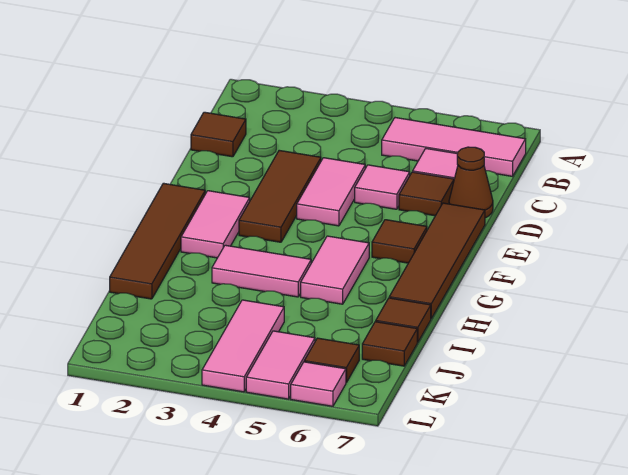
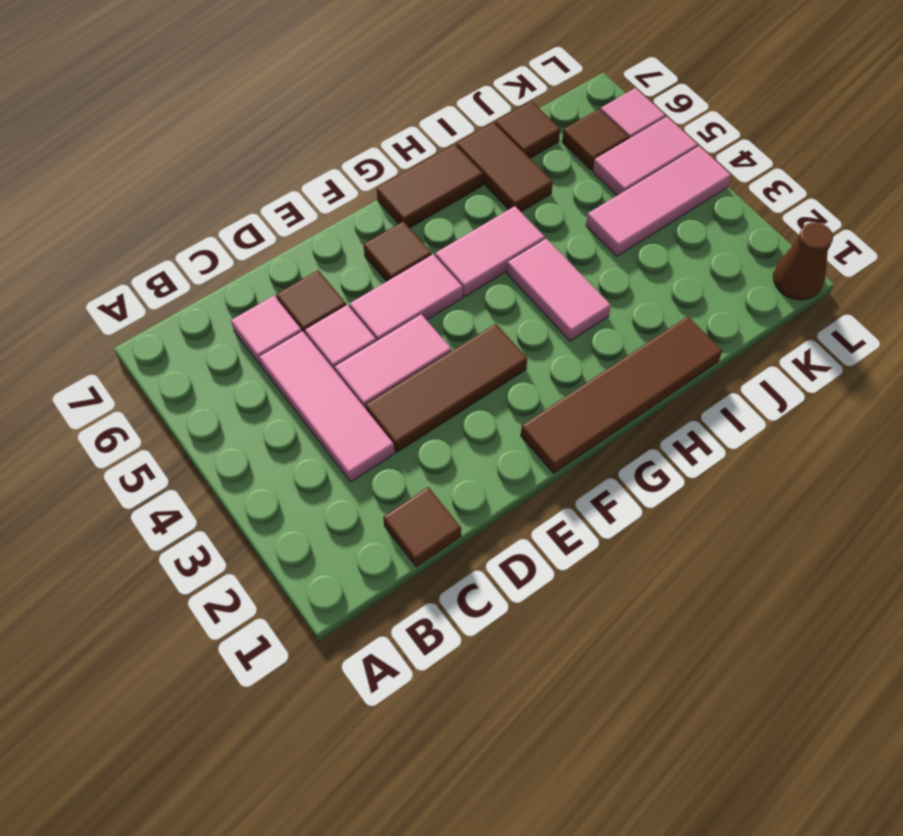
pink tile B5:B7 level 1 -> pink tile C3:C5 level 1
brown cone D7 level 1 -> brown cone L1 level 1
brown tile E7:H7 level 1 -> brown tile G7:H7 level 1
pink tile F2:G2 level 1 -> pink tile E5:F5 level 1
brown tile I7 level 1 -> brown tile I6:I7 level 1

